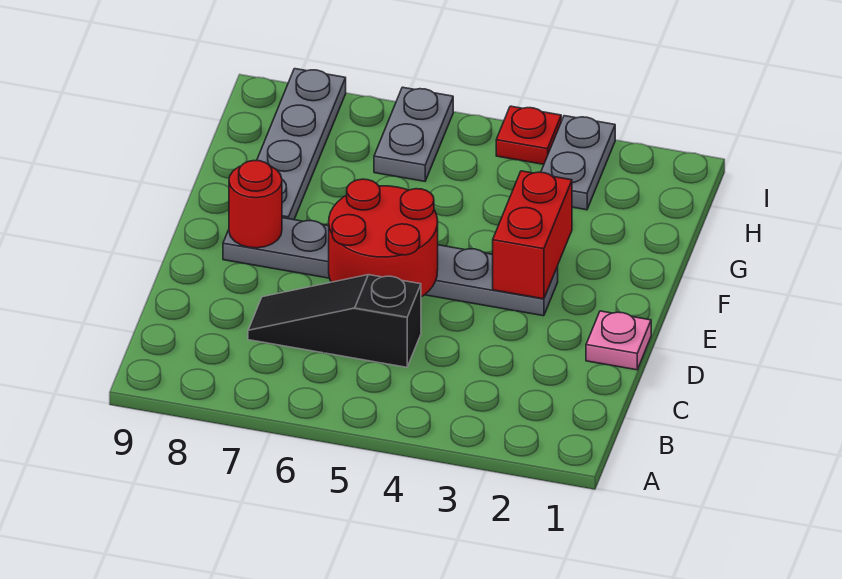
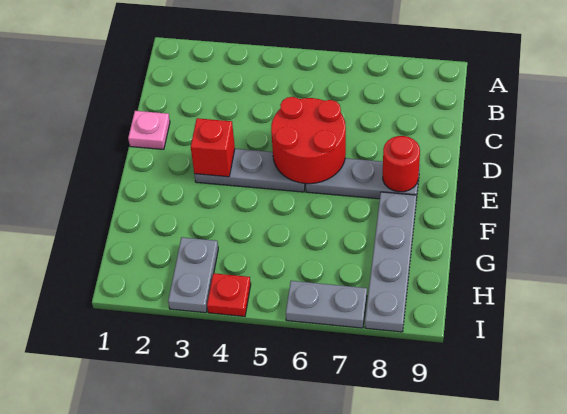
black slope C5:C7 level 1 top 5 -> none
red brick E3:F3 level 2 -> red brick E3 level 2
grey plate H6:I6 level 1 -> grey plate I6:I7 level 1

